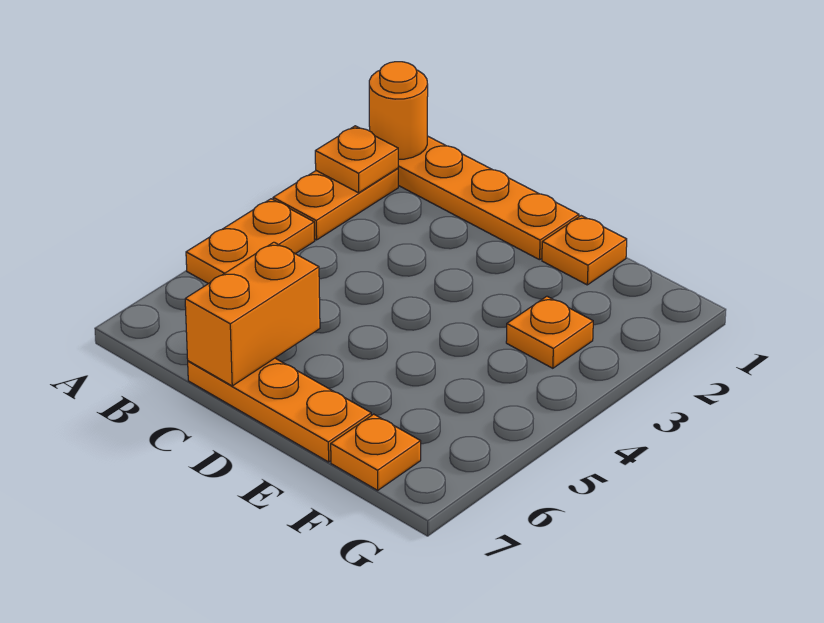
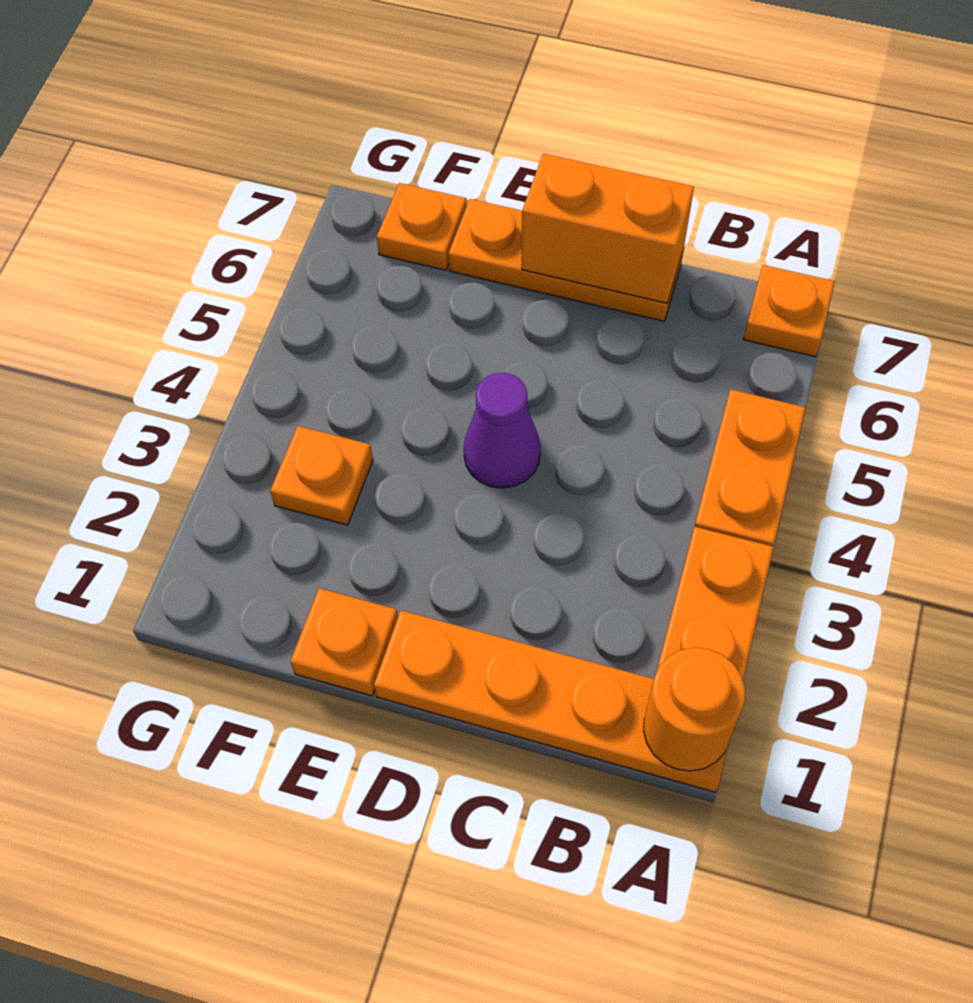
orange plate A2 level 2 -> orange plate A7 level 1
orange brick C6:C7 level 2 -> orange brick C7:D7 level 2
none -> purple cone D4 level 1

